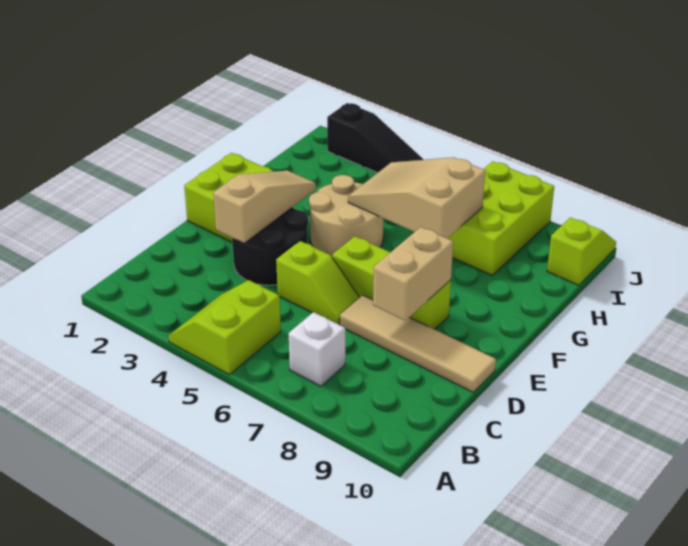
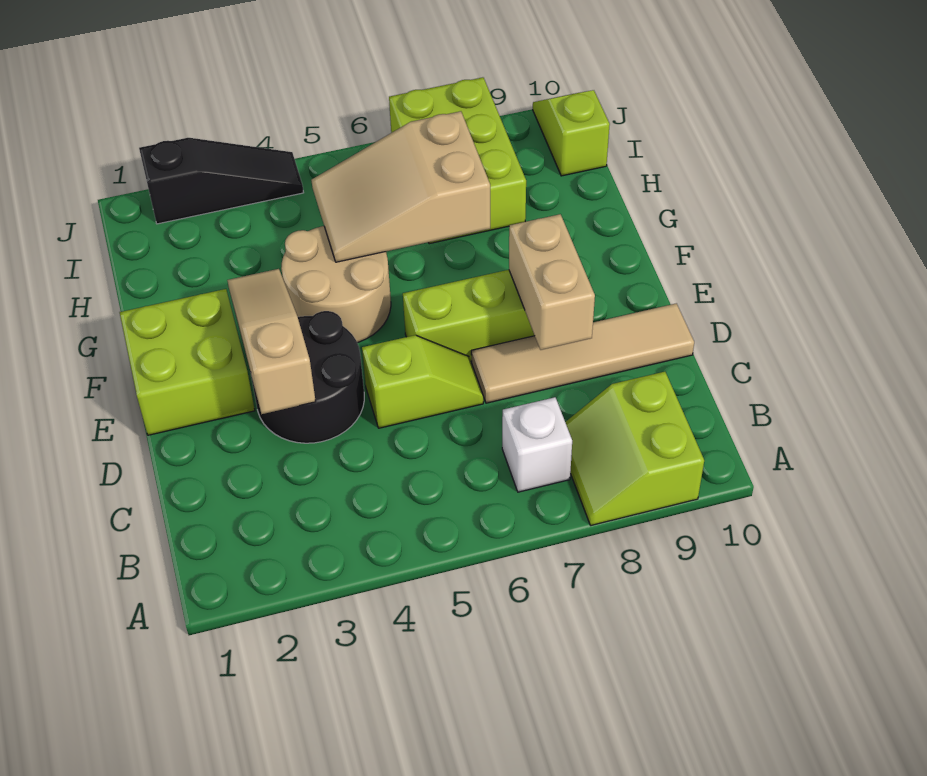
lime slope A4:B5 level 1 top 5 -> lime slope A8:B9 level 1 top 9

